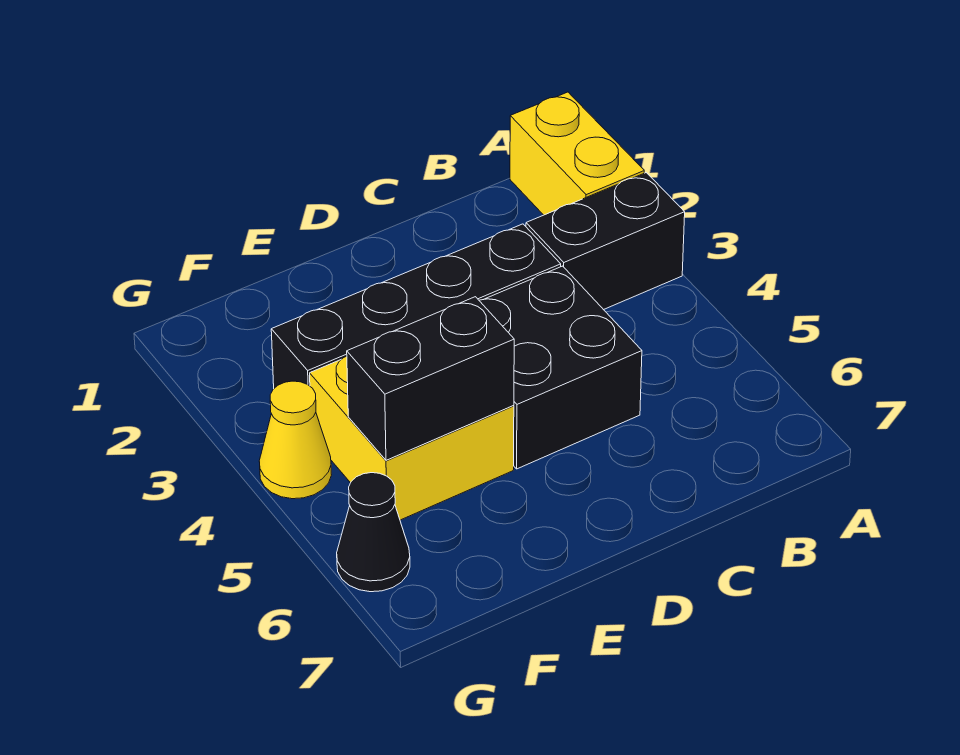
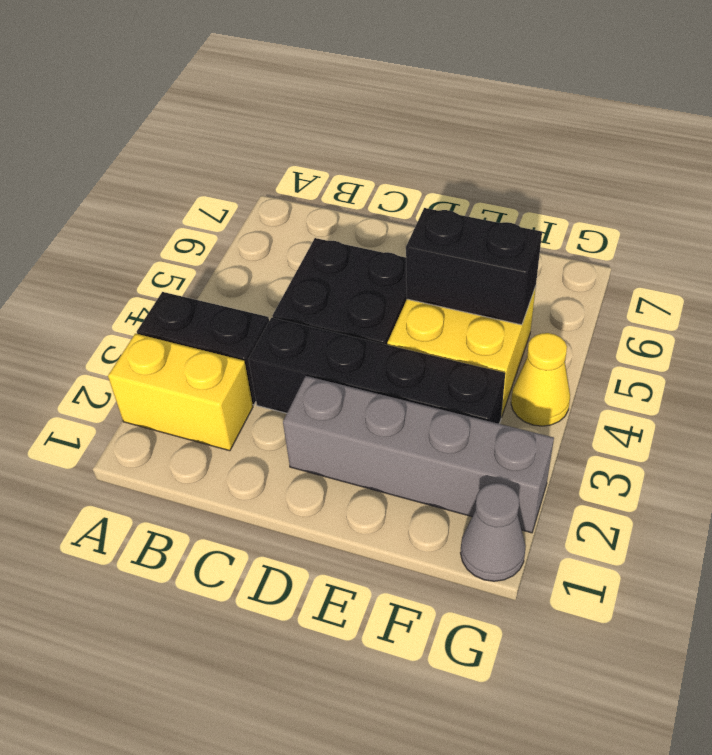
yellow brick A1:A2 level 1 -> yellow brick A2:B2 level 1
none -> grey brick D2:G2 level 1
none -> grey cone G1 level 1
black cone G6 level 1 -> none

